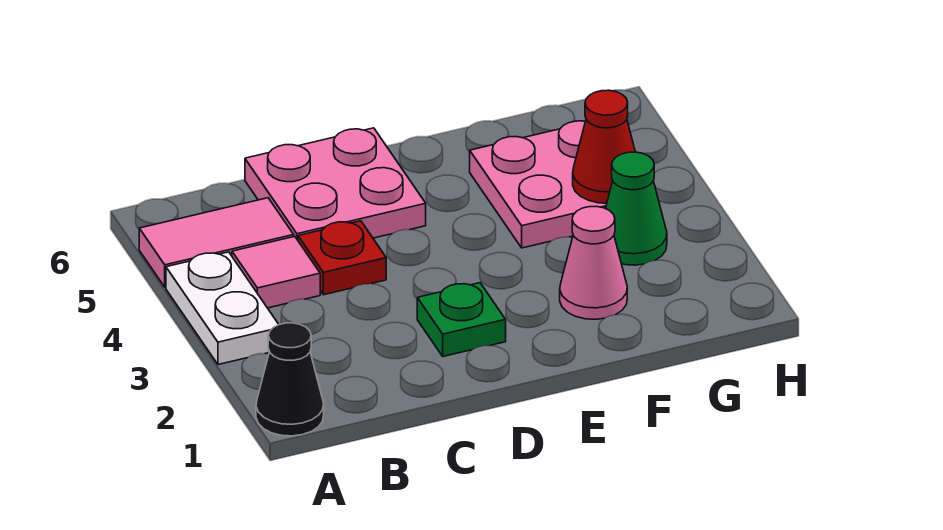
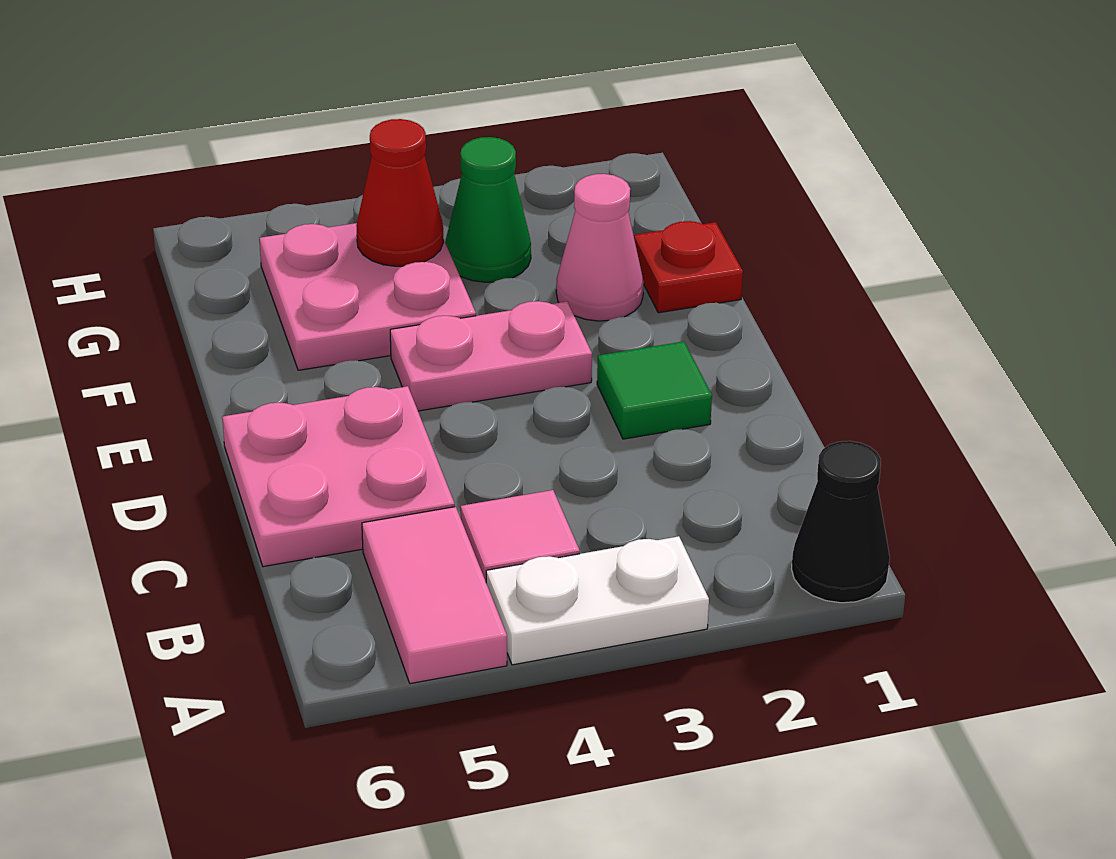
red plate C4 level 1 -> red plate F1 level 1
green plate D2 level 1 -> green tile D2 level 1
none -> pink plate E3:E4 level 1

